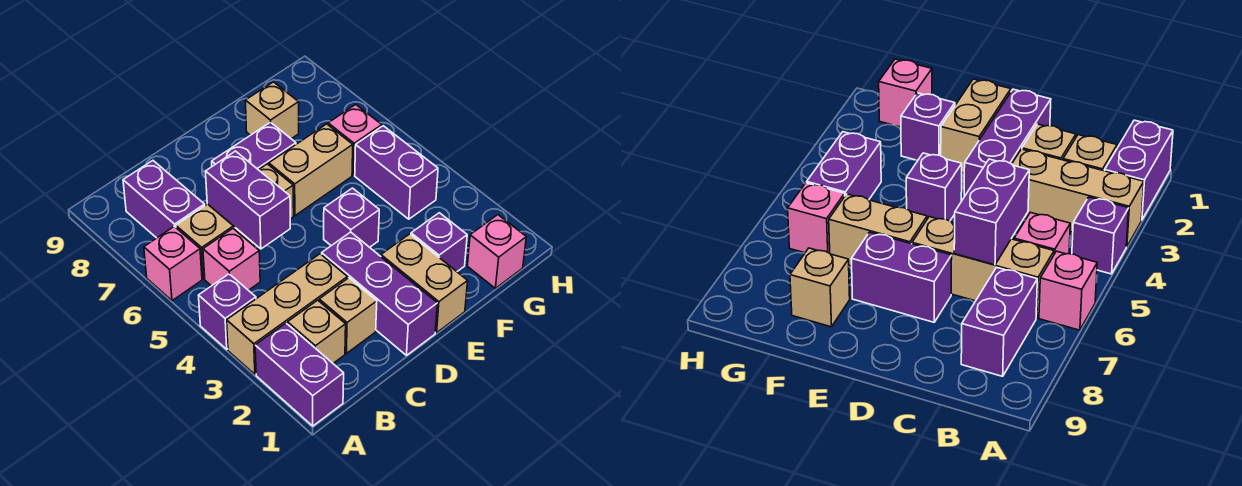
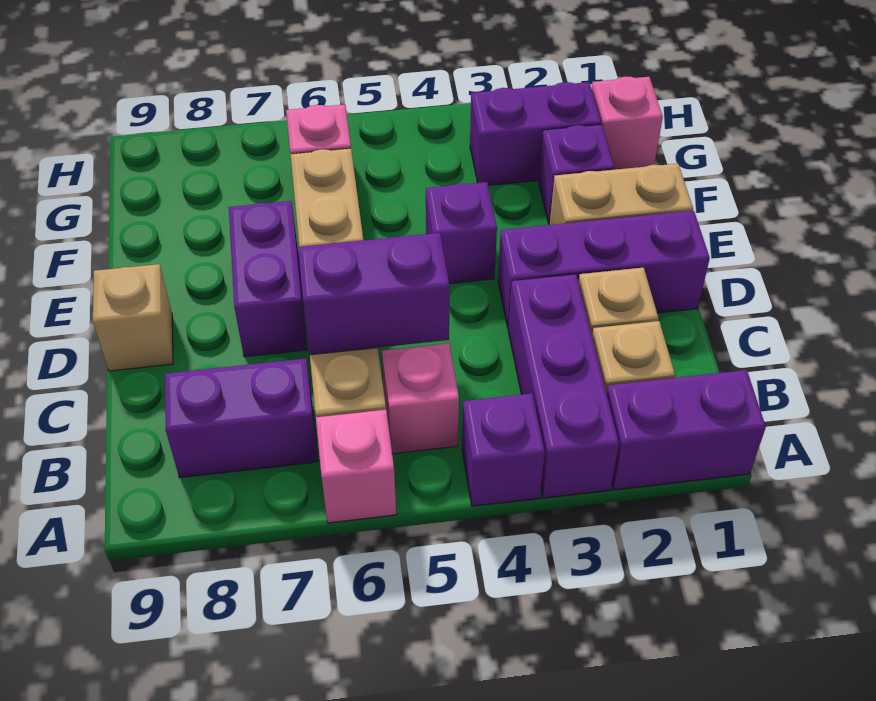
tan brick A3:C3 level 1 -> purple brick A3:C3 level 1
tan brick F8 level 1 -> tan brick D9 level 1
purple brick G4:G5 level 1 -> purple brick G2:G3 level 1

